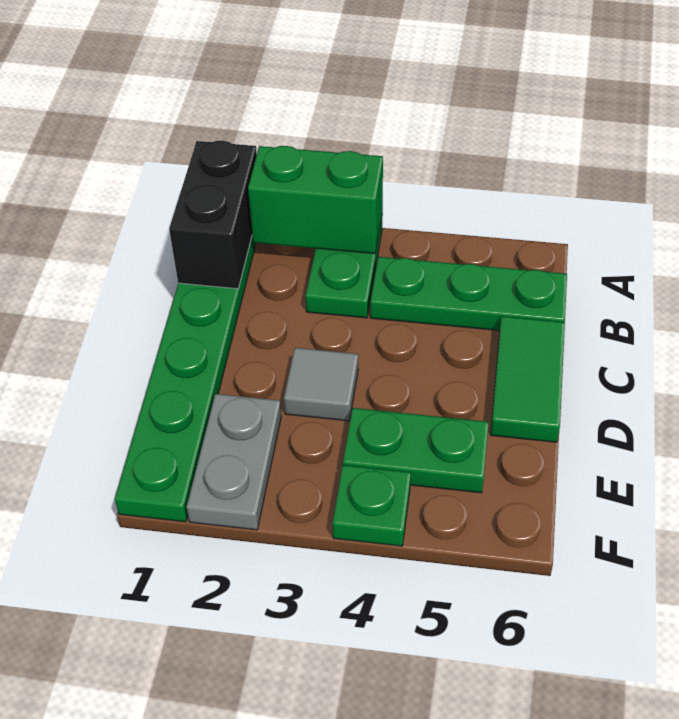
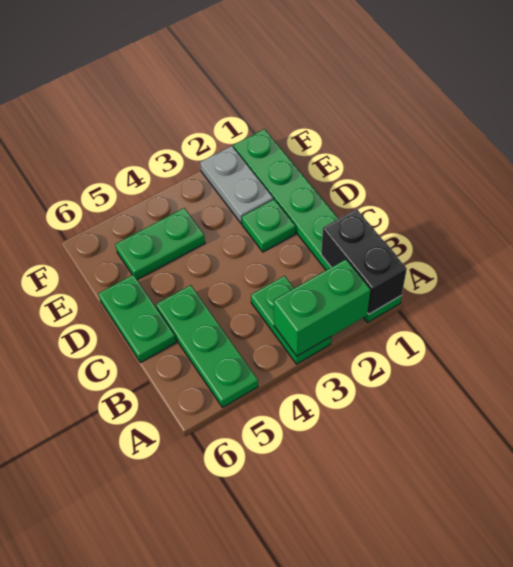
green plate B4:B6 level 1 -> green plate A5:C5 level 1
green tile C6:D6 level 1 -> green plate C6:D6 level 1
grey tile D3 level 1 -> none
green plate F4 level 1 -> green plate D2 level 1

